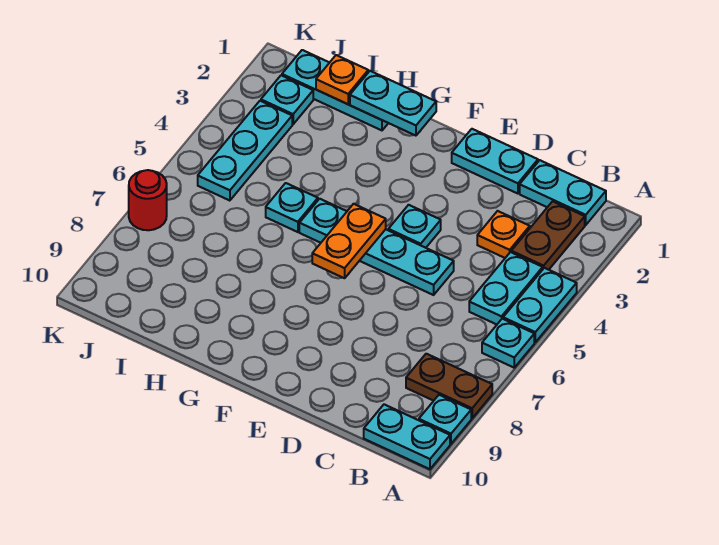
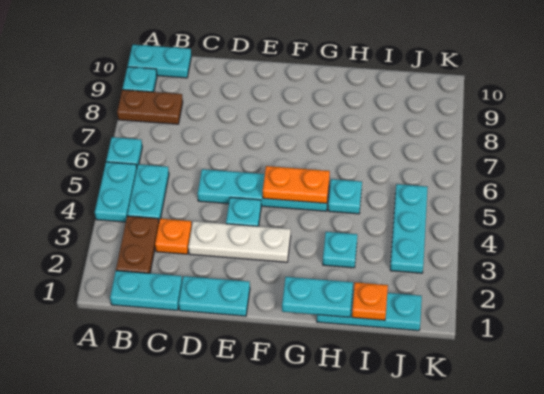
none -> white plate D3:F3 level 1
orange plate F5:F6 level 2 -> orange plate F5:G5 level 2
cyan plate J2 level 1 -> cyan plate H3 level 1
red round brick K7 level 1 -> none

